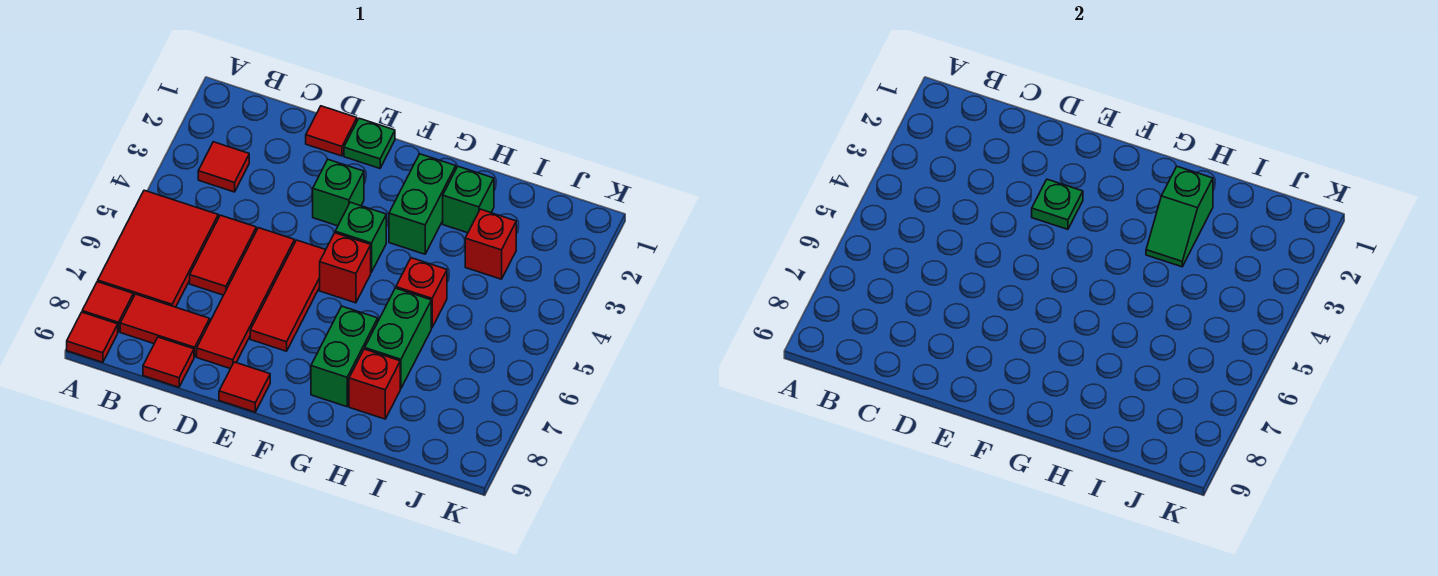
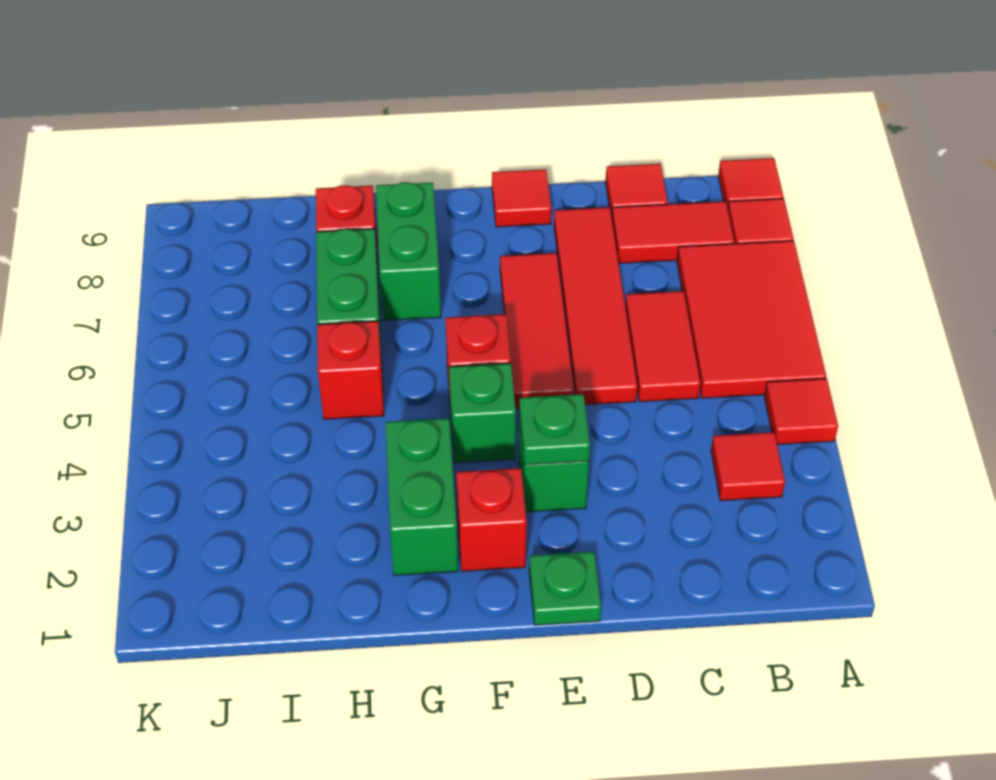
red tile D1 level 1 -> red tile A4 level 1
green brick H2 level 1 -> none
green slope H2:H3 level 2 top 2 -> none
red brick I3 level 1 -> red brick F2 level 1

